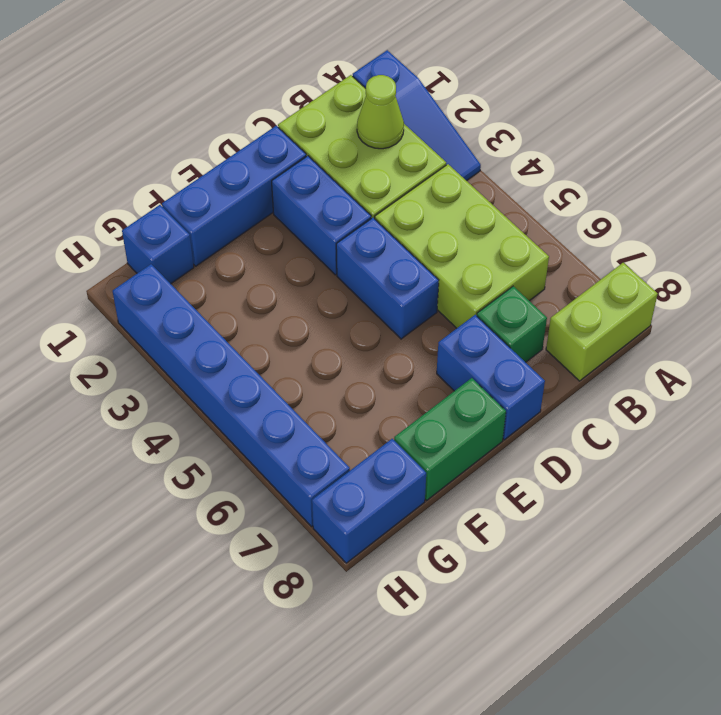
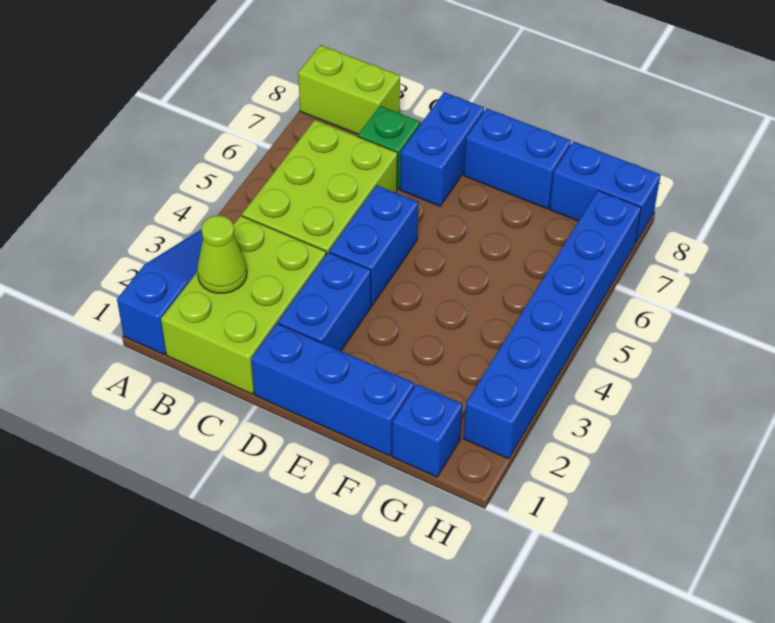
green brick E8:F8 level 1 -> blue brick E8:F8 level 1

